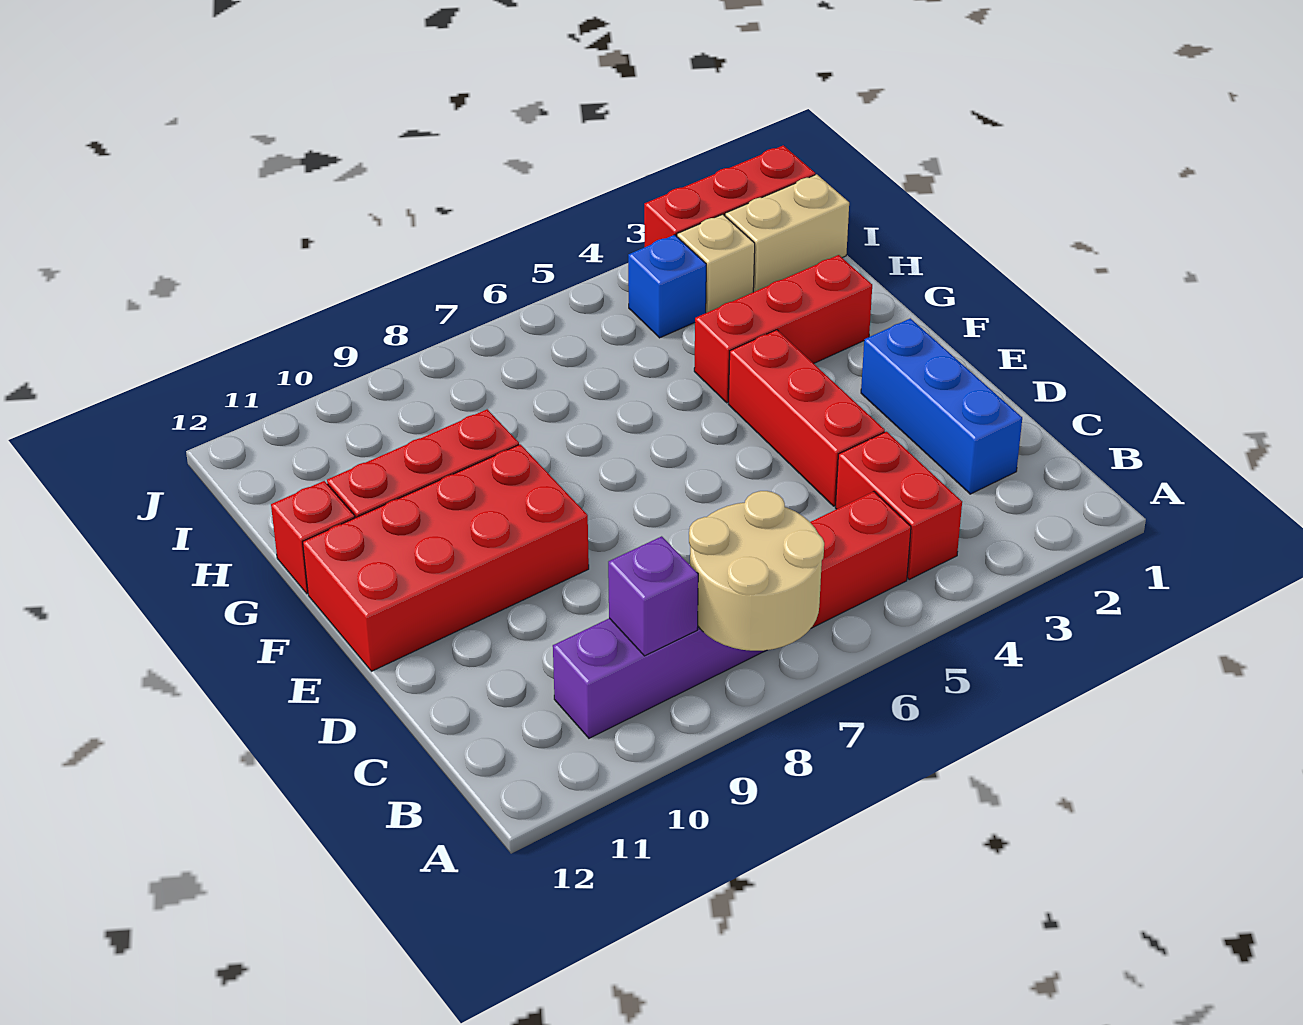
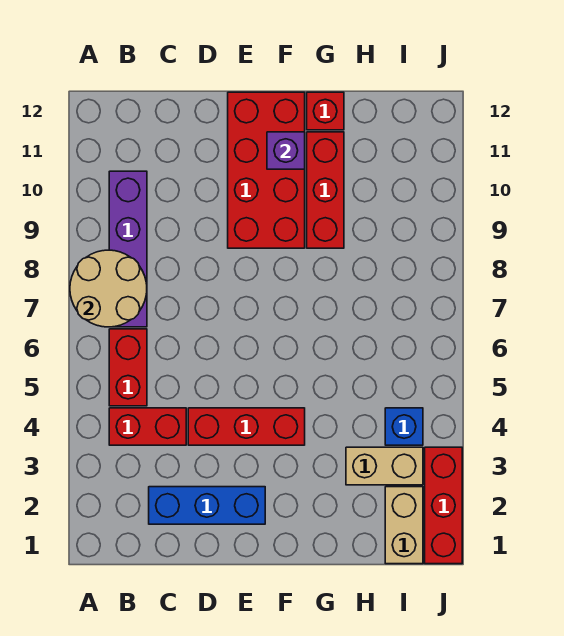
purple brick B9 level 2 -> purple brick F11 level 2
red brick G2:G4 level 1 -> none
tan brick I3 level 1 -> tan brick H3:I3 level 1

